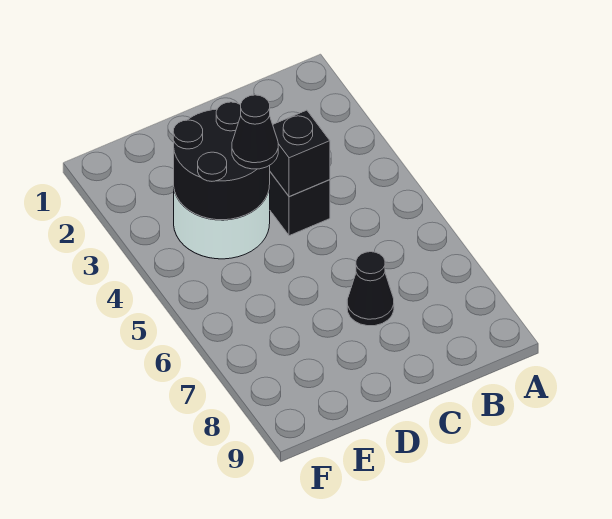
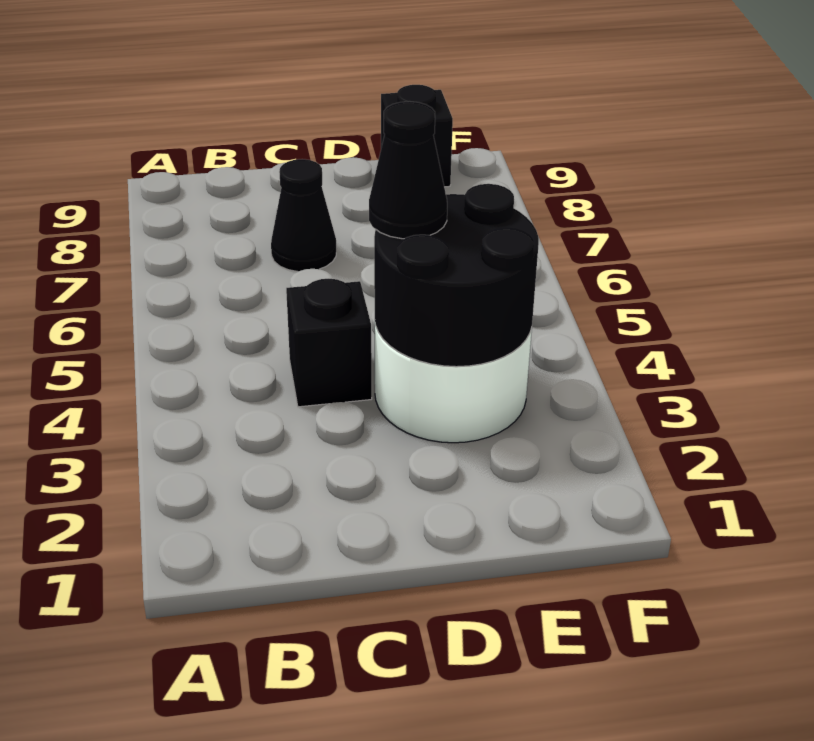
black brick C4 level 2 -> black brick E9 level 1

